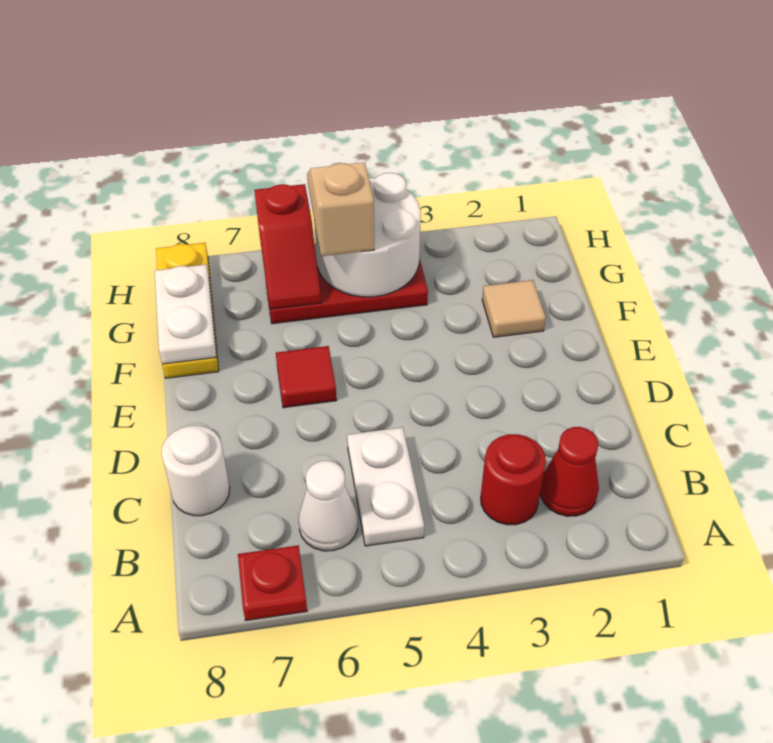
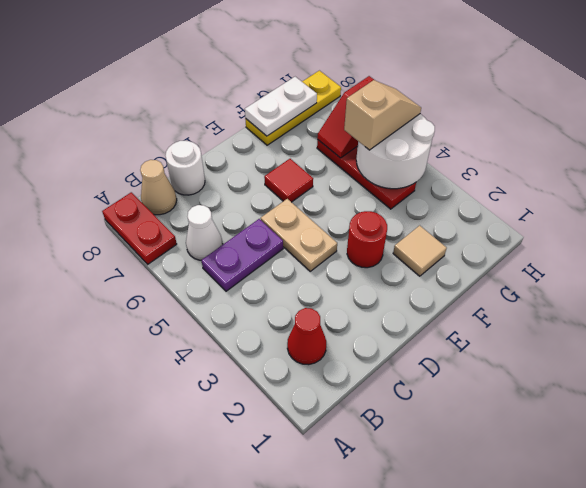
red plate A7 level 1 -> red plate A7:A8 level 1
red round brick B3 level 1 -> red round brick E3 level 1
white plate B5:C5 level 1 -> purple plate B5:C5 level 1
none -> tan cone B8 level 1
none -> tan plate D4:D5 level 1

